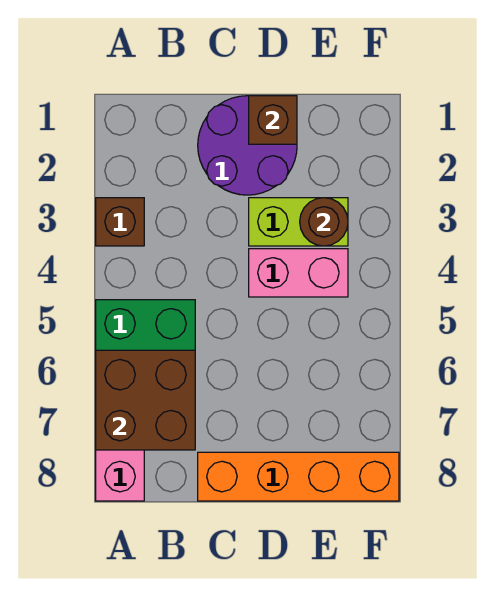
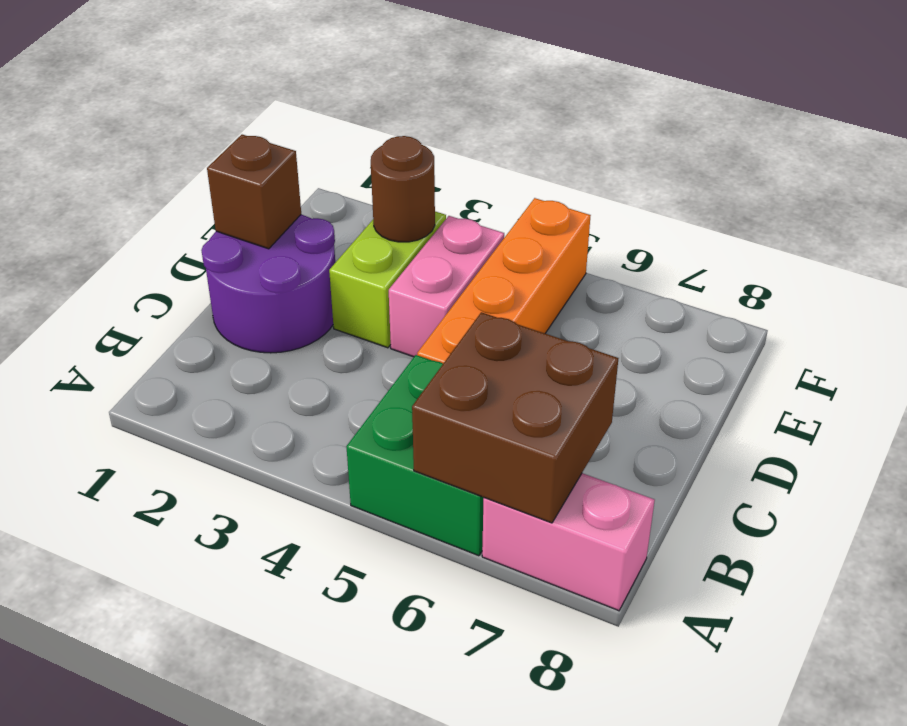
brown brick A3 level 1 -> none
orange brick C8:F8 level 1 -> orange brick C5:F5 level 1

